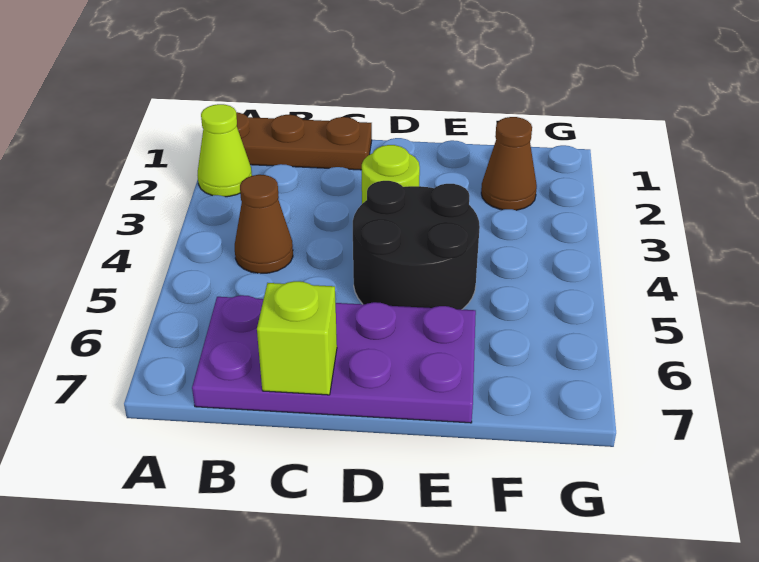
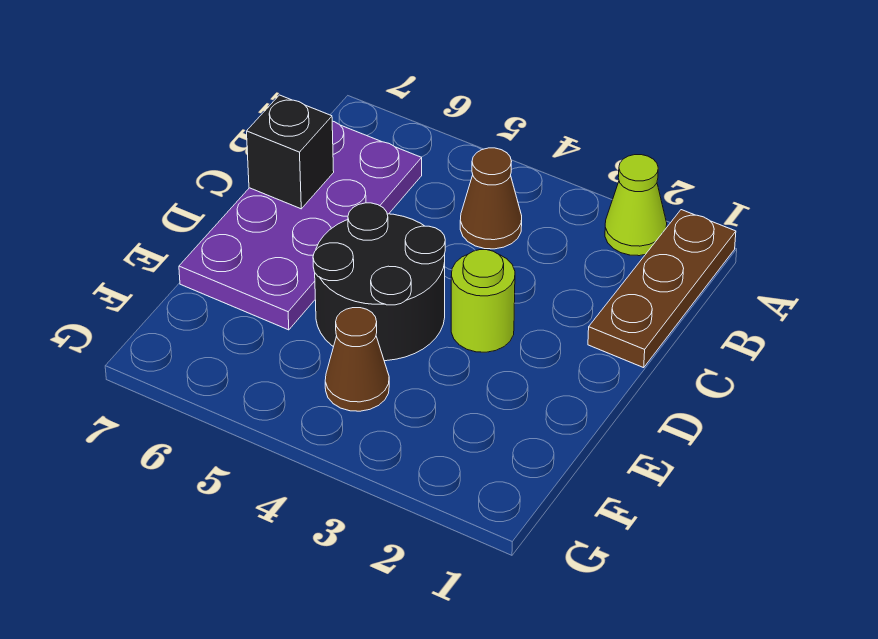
lime brick C7 level 2 -> black brick C7 level 2
brown cone F2 level 1 -> brown cone F4 level 1

